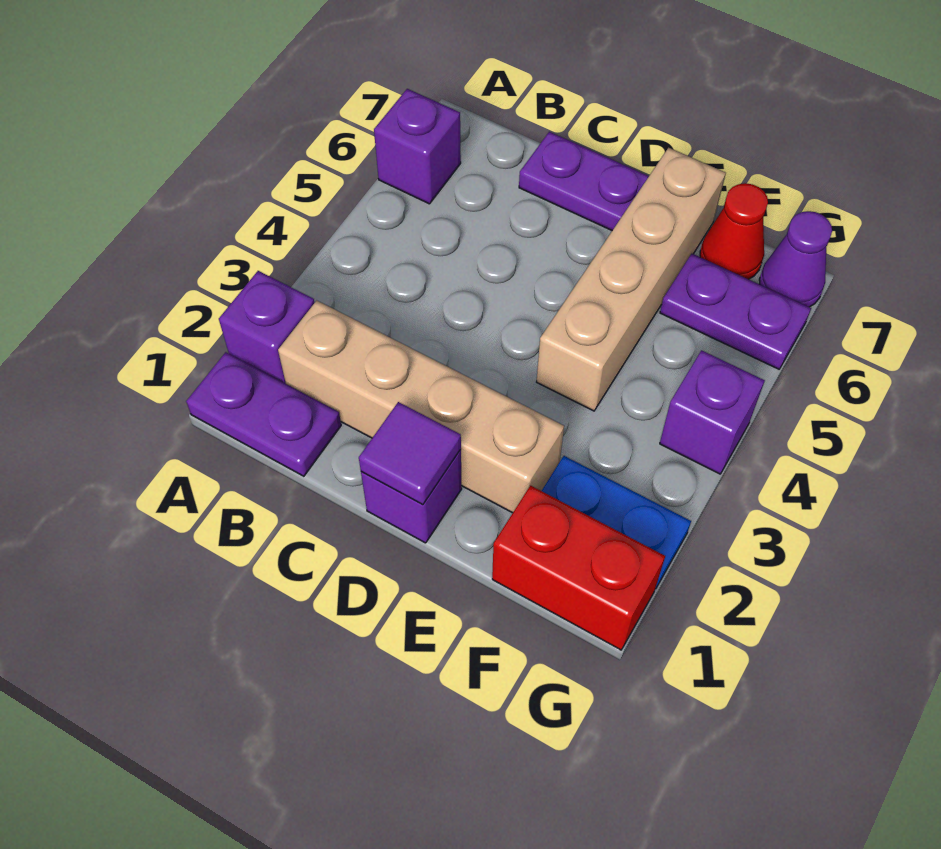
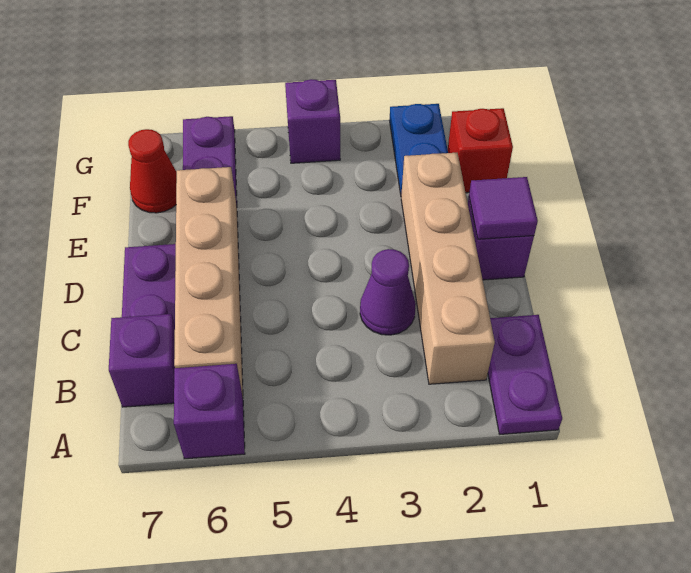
purple brick A2 level 1 -> purple brick B7 level 1
tan brick E4:E7 level 1 -> tan brick B6:E6 level 1
red brick F1:G1 level 1 -> red brick F1 level 1
purple cone G7 level 1 -> purple cone C3 level 1

